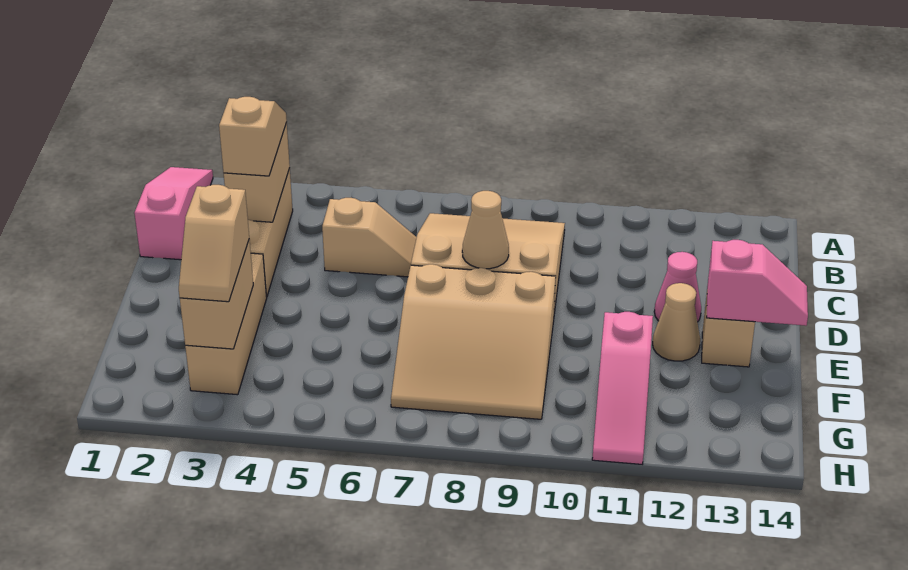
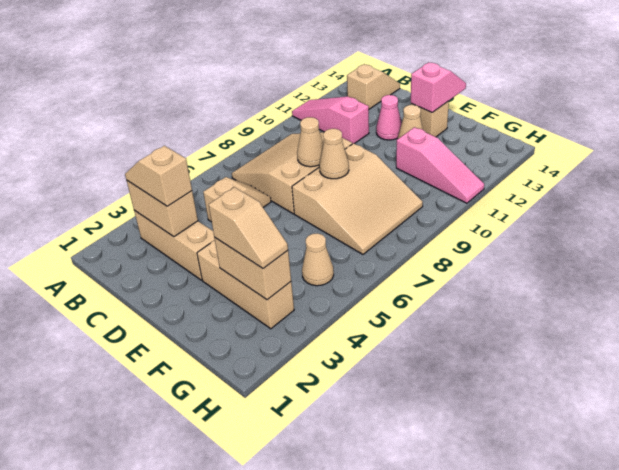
pink slope A1:C1 level 1 top C -> pink slope A11:C11 level 1 top C
none -> tan slope B13:B14 level 1 top 13
none -> tan cone E8 level 2
none -> tan cone G5 level 1

